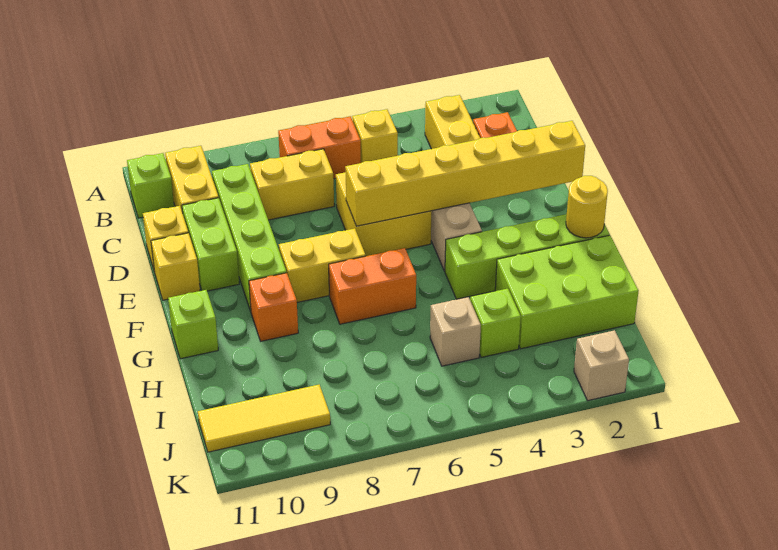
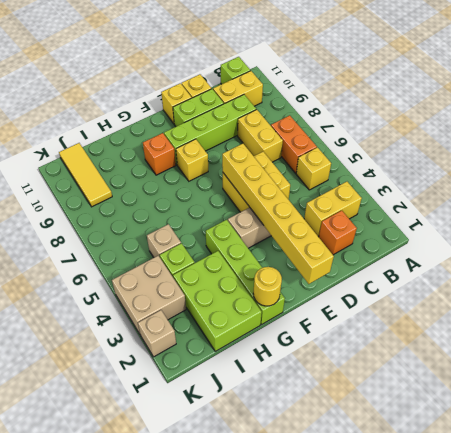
yellow brick F7:F8 level 1 -> yellow brick F8 level 1
orange brick G6:G7 level 1 -> none
lime brick G11 level 1 -> none
none -> tan brick J3:K4 level 1

